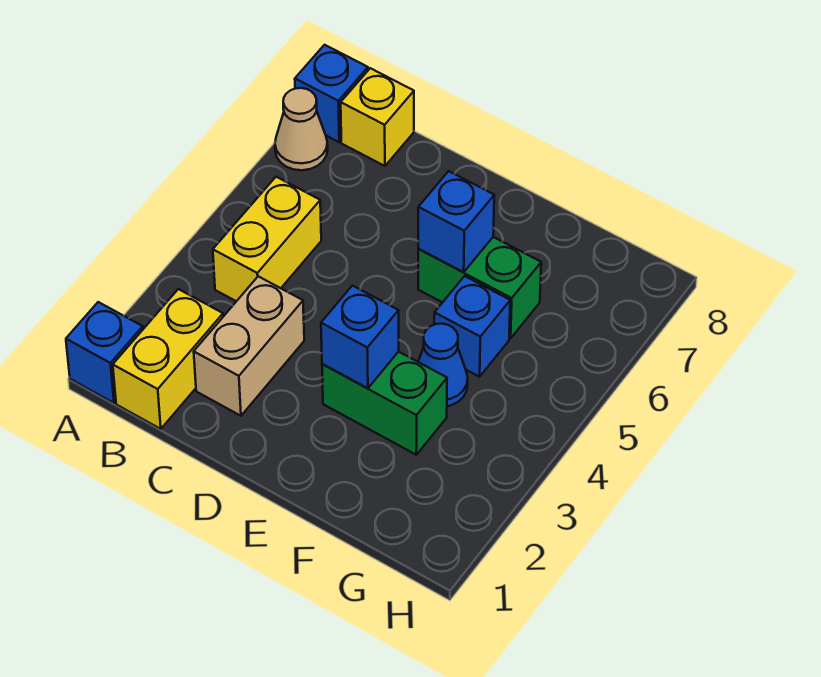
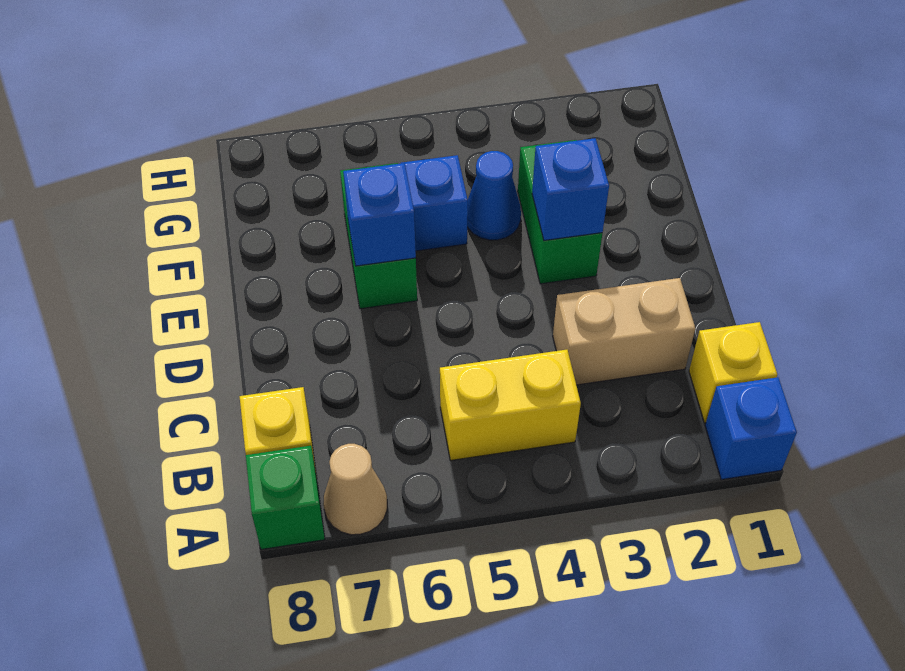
blue brick A8 level 1 -> green brick A8 level 1
yellow brick B1:B2 level 1 -> yellow brick B1 level 1

